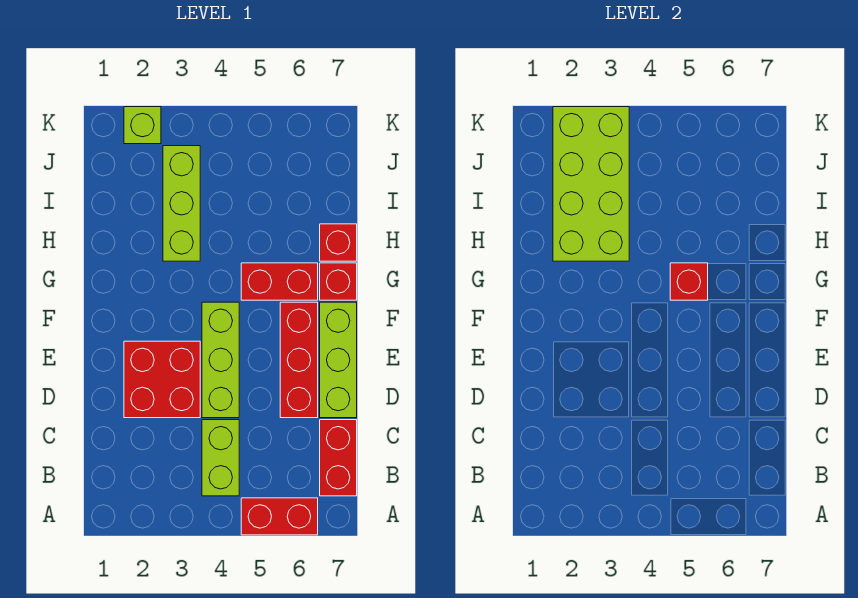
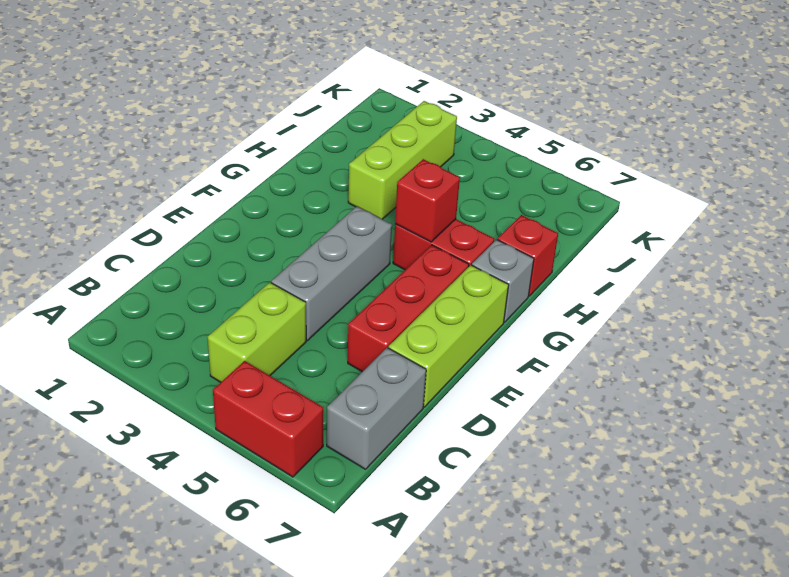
red brick B7:C7 level 1 -> grey brick B7:C7 level 1
red brick D2:E3 level 1 -> none
lime brick D4:F4 level 1 -> grey brick D4:F4 level 1
red brick G7 level 1 -> grey brick G7 level 1
lime brick H2:K3 level 2 -> none
lime brick K2 level 1 -> none

